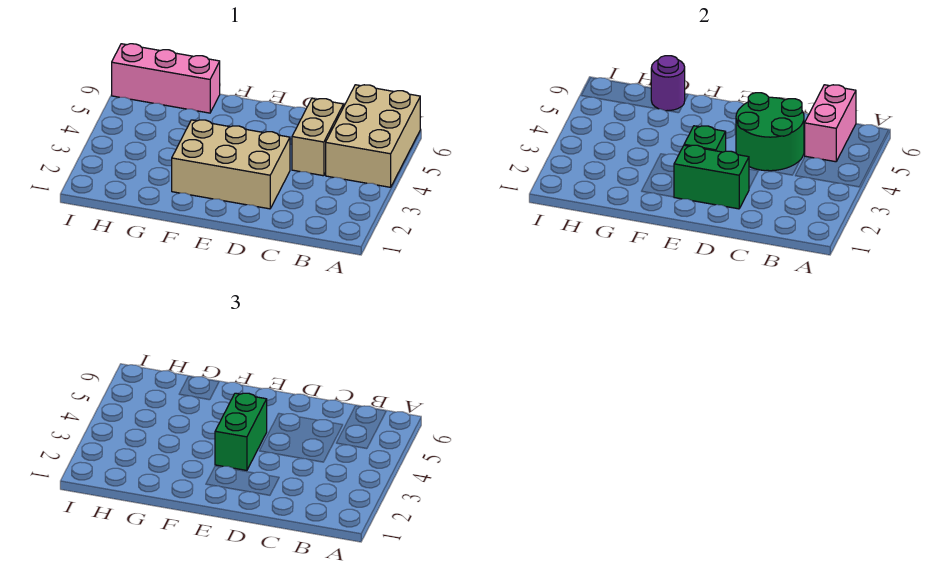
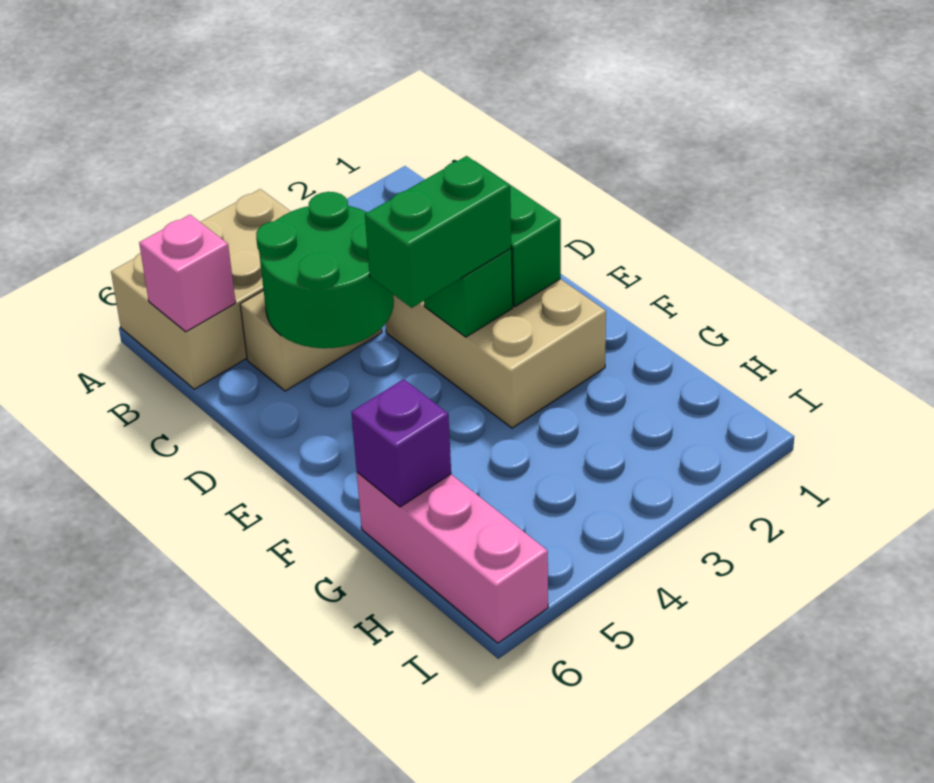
pink brick B5:B6 level 2 -> pink brick B6 level 2
purple round brick G6 level 2 -> purple brick G6 level 2

